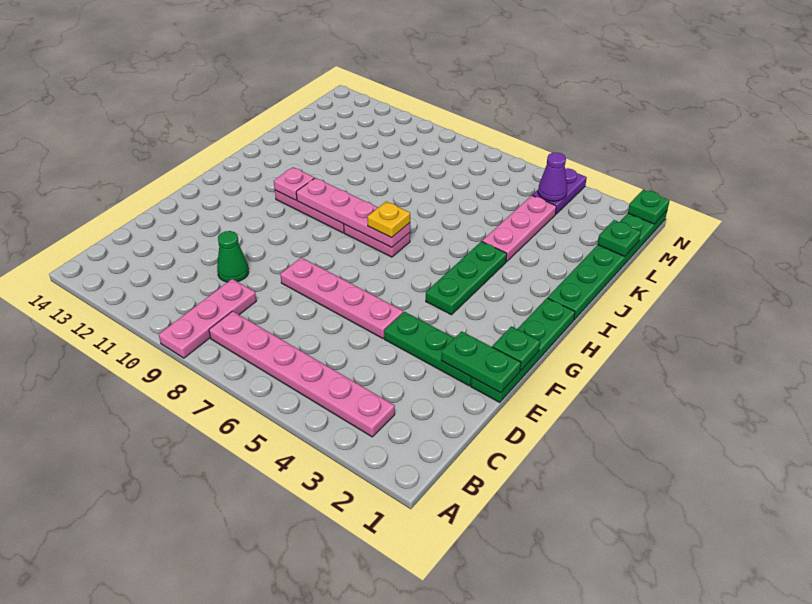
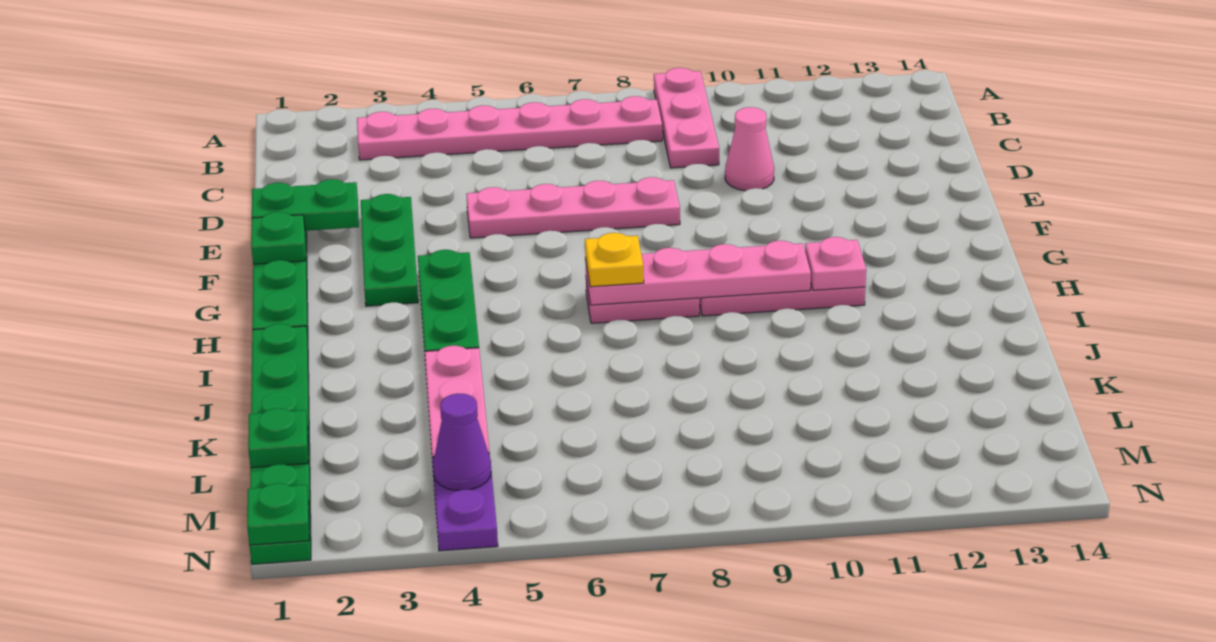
green cone D10 level 1 -> pink cone D10 level 1
green plate E2:E4 level 1 -> green plate E3:G3 level 1

